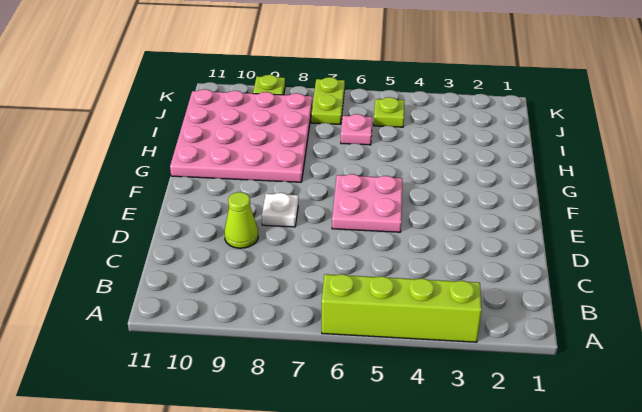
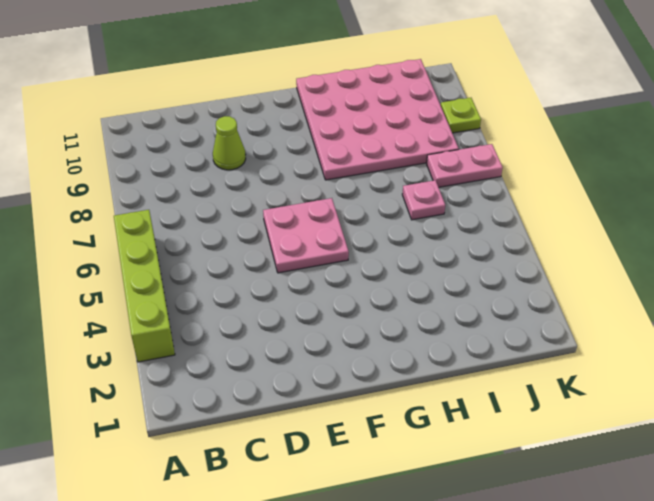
white plate E8 level 1 -> none
lime plate J5 level 1 -> none
lime plate J7:K7 level 1 -> pink plate J7:K7 level 1

